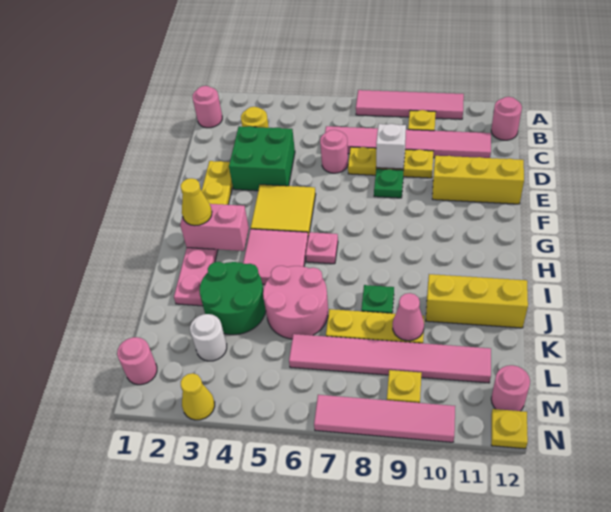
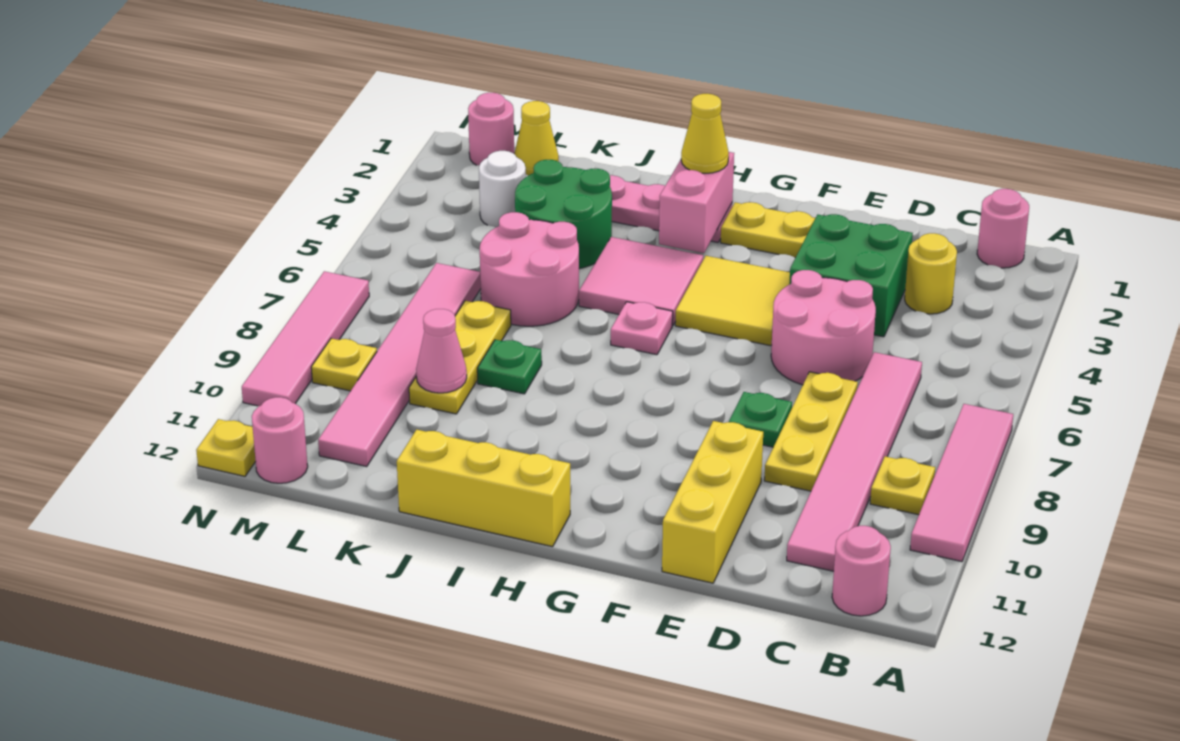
pink round brick D6 level 1 -> pink round brick D5:E6 level 1
white brick D8 level 2 -> none
yellow brick J10:J12 level 1 -> yellow brick H12:J12 level 1
yellow cone N3 level 1 -> yellow cone L1 level 1

